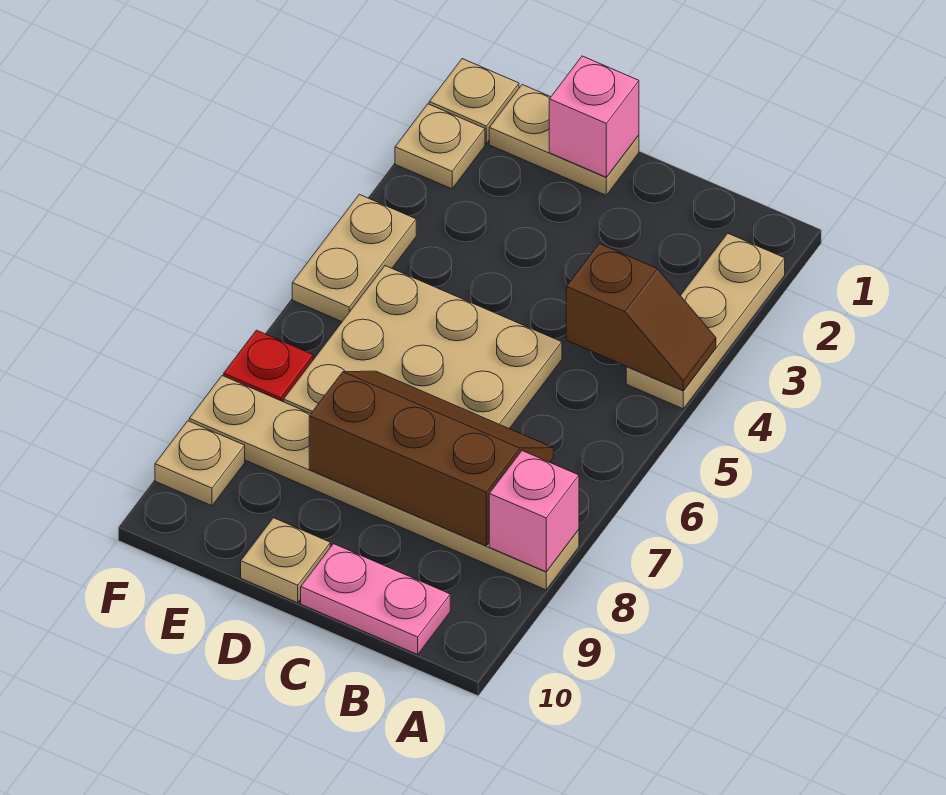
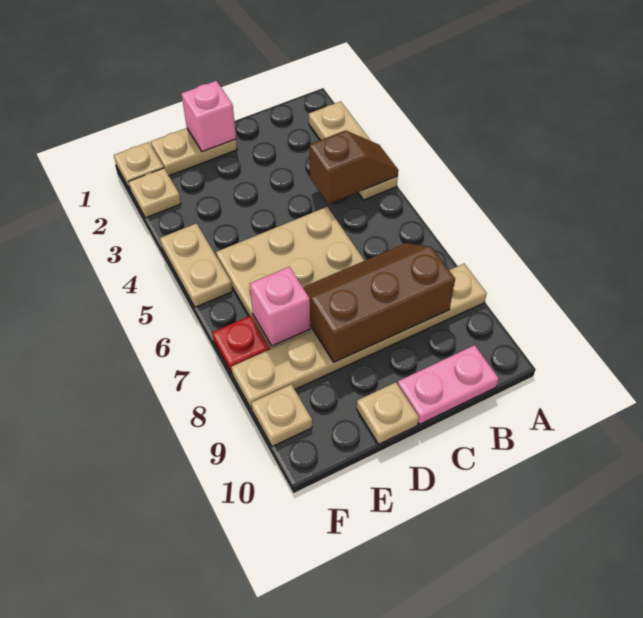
pink brick A8 level 2 -> pink brick E7 level 2

